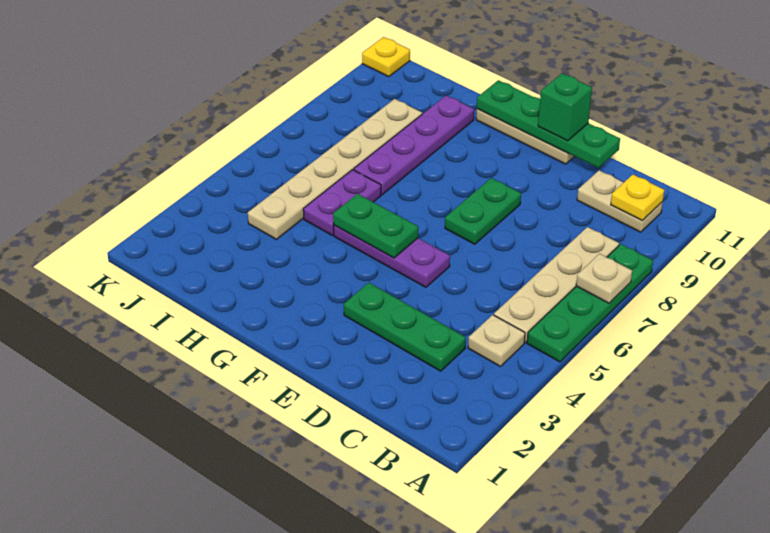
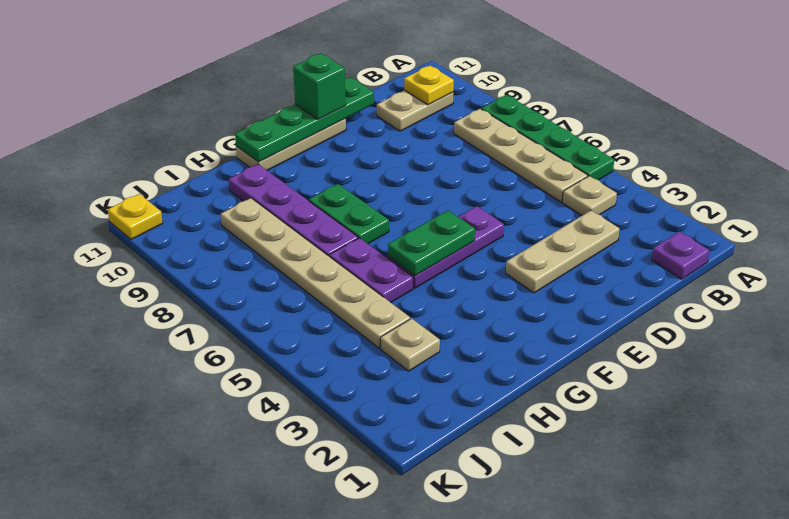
tan plate A7 level 2 -> tan plate I3 level 1
none -> purple plate B1 level 1
green plate C3:E3 level 1 -> tan plate C3:E3 level 1
green plate E7:E8 level 1 -> green plate G7:G8 level 1

